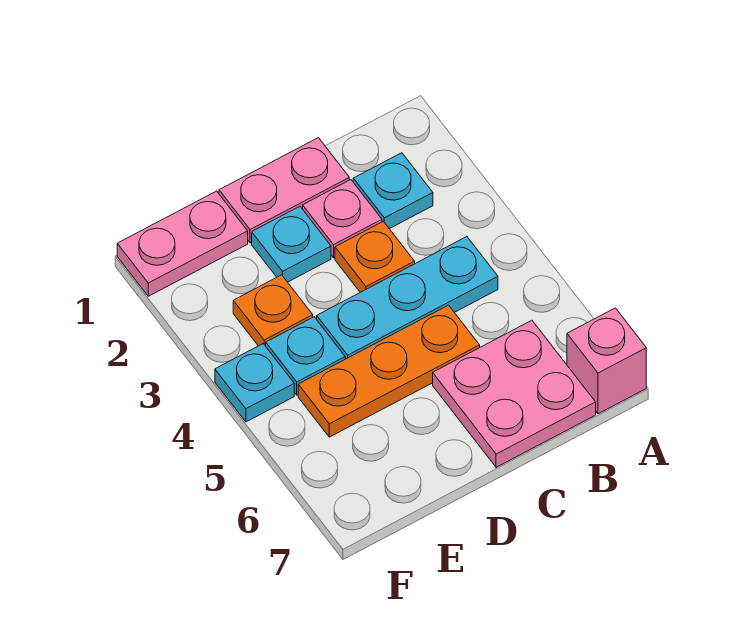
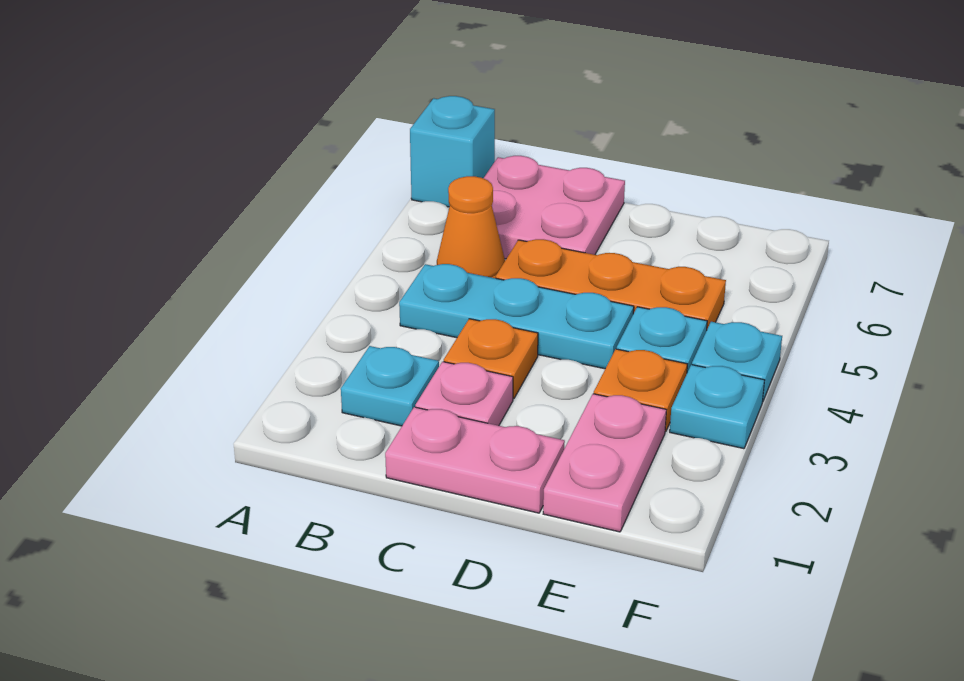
pink brick A7 level 1 -> cyan brick A7 level 1
none -> orange cone B5 level 1
cyan plate D2 level 1 -> cyan plate F3 level 1
pink plate E1:F1 level 1 -> pink plate E1:E2 level 1

